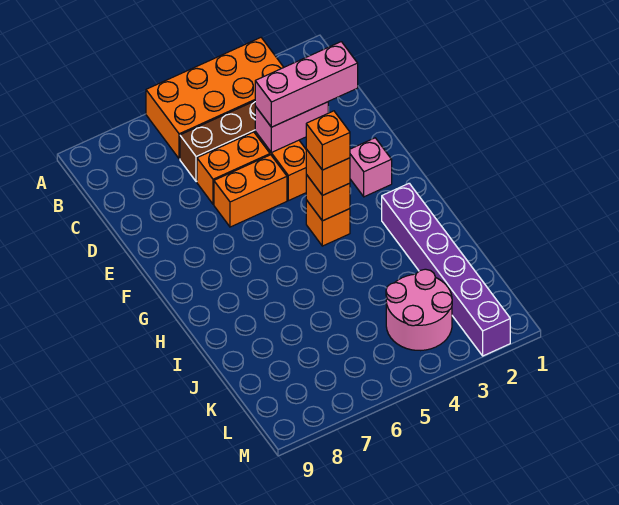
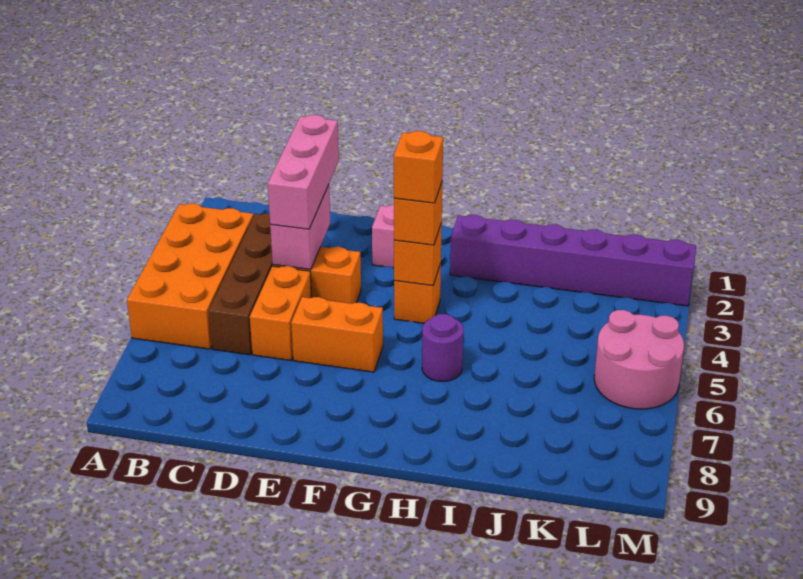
orange brick E5:E6 level 1 -> orange brick E6:F6 level 1
none -> purple round brick H6 level 1
pink round brick K3:L4 level 1 -> pink round brick L5:M6 level 1

